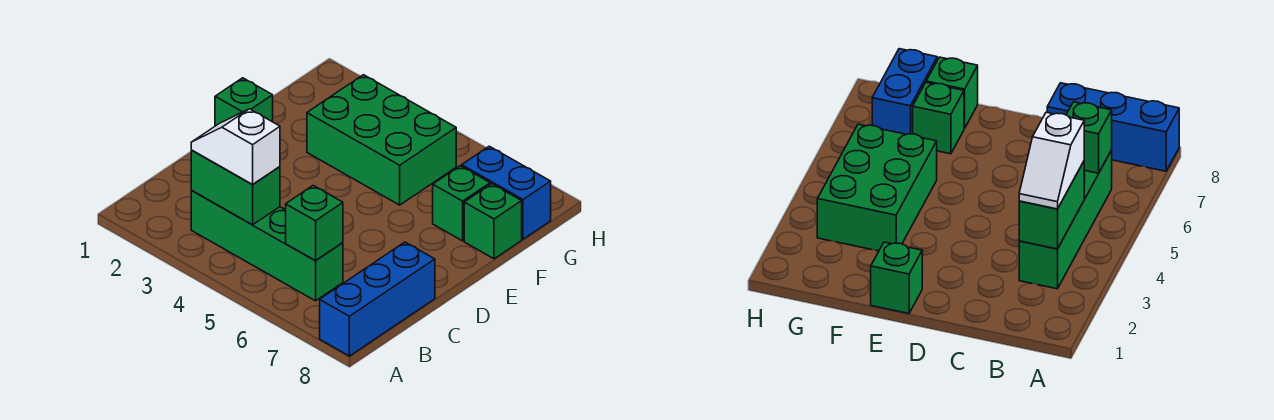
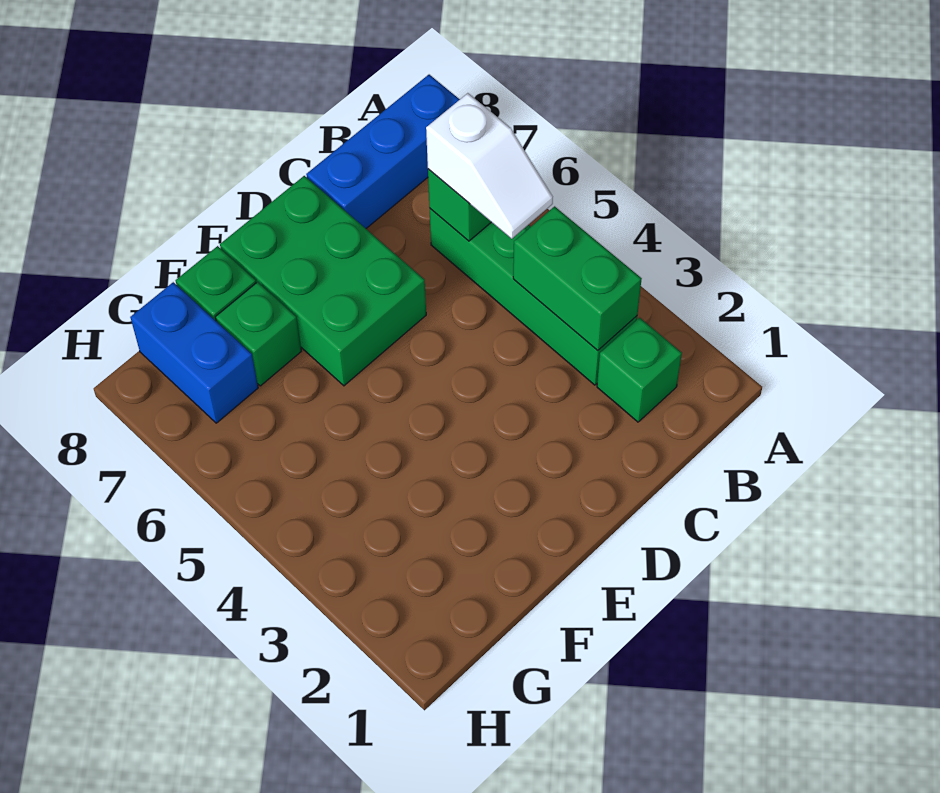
white slope B3:B4 level 3 top 4 -> white slope B5:B6 level 3 top 6
green brick E1 level 1 -> green brick B2 level 1
green brick F3:G5 level 1 -> green brick D6:E8 level 1

